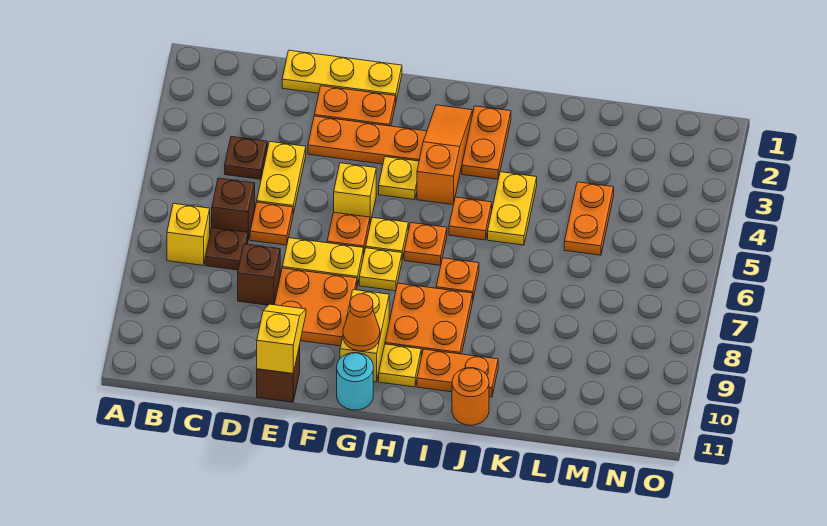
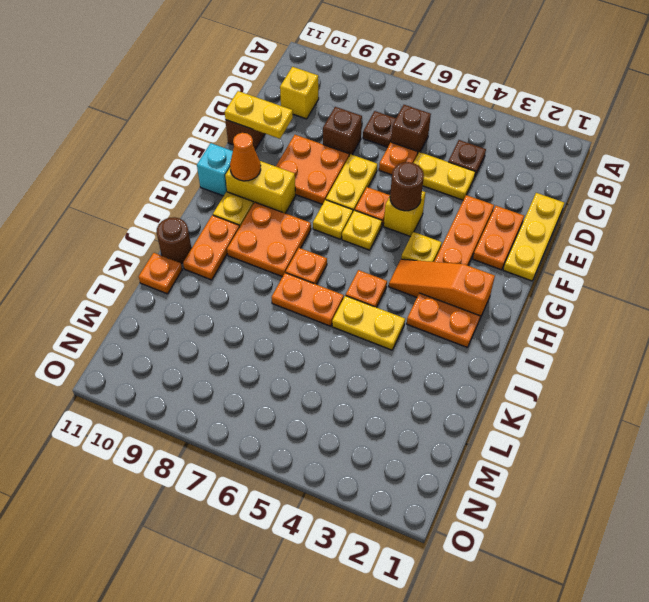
yellow brick B7 level 1 -> yellow brick C10 level 1
yellow slope E10:E11 level 2 top 11 -> yellow plate E10:E11 level 2
none -> brown round brick F5 level 2
cyan round brick G11 level 1 -> cyan brick G11 level 1
orange slope H2:H4 level 1 top 4 -> orange slope H2:H4 level 1 top 2
orange plate H6 level 1 -> orange plate K11 level 1
orange round brick J11 level 1 -> brown round brick J11 level 1
orange plate L4:L5 level 1 -> orange plate J6:J7 level 1

